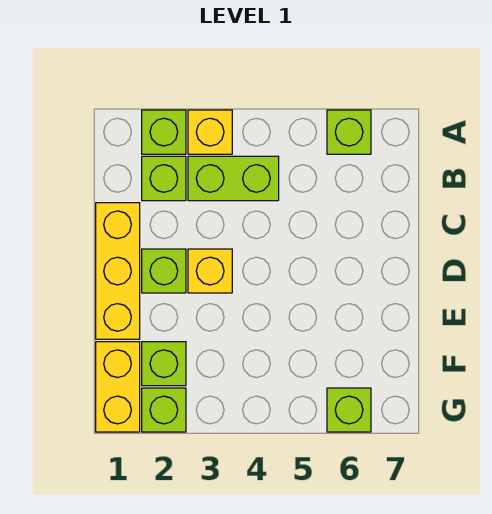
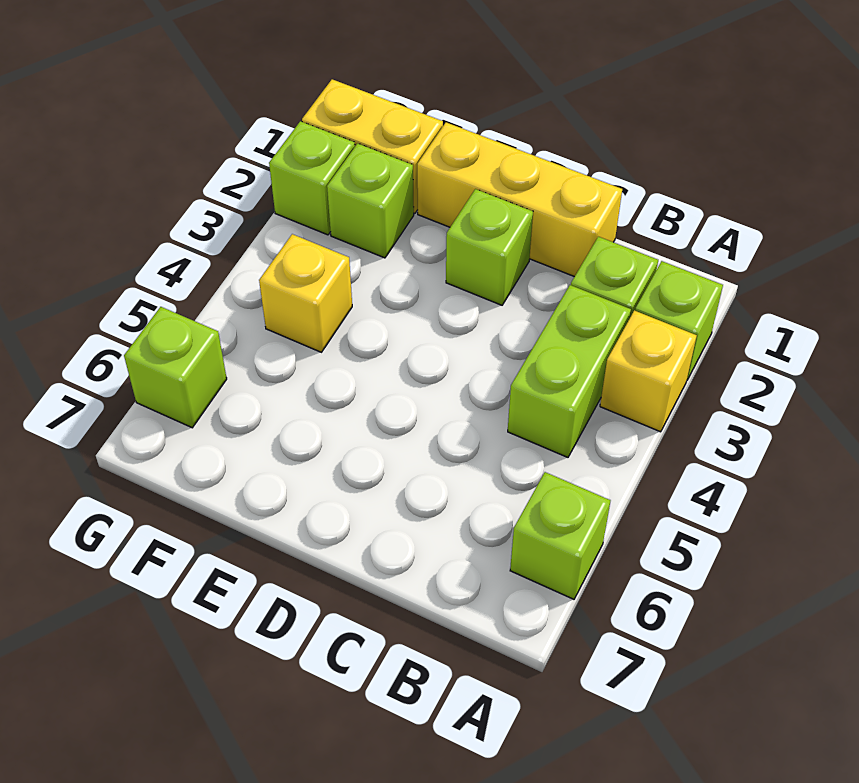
yellow brick D3 level 1 -> yellow brick F4 level 1

